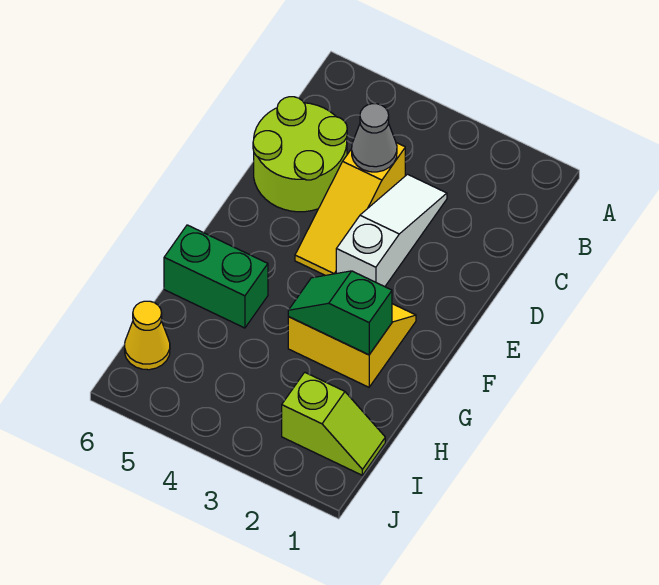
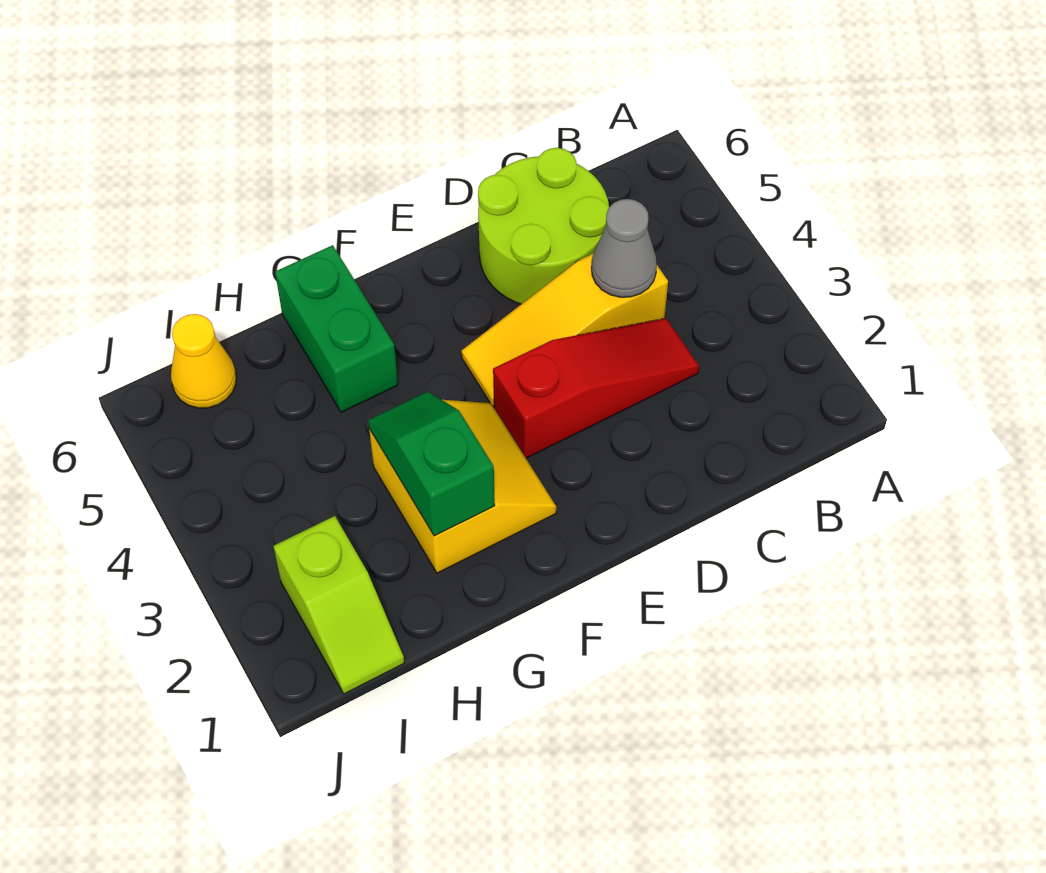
white slope C3:E3 level 1 top E -> red slope C3:E3 level 1 top E

